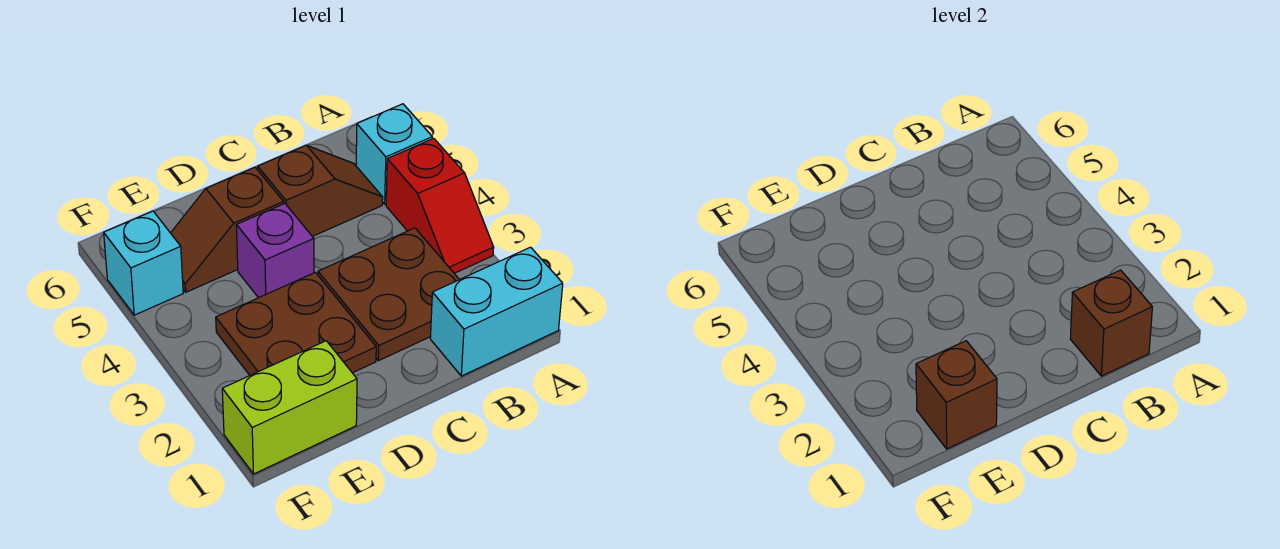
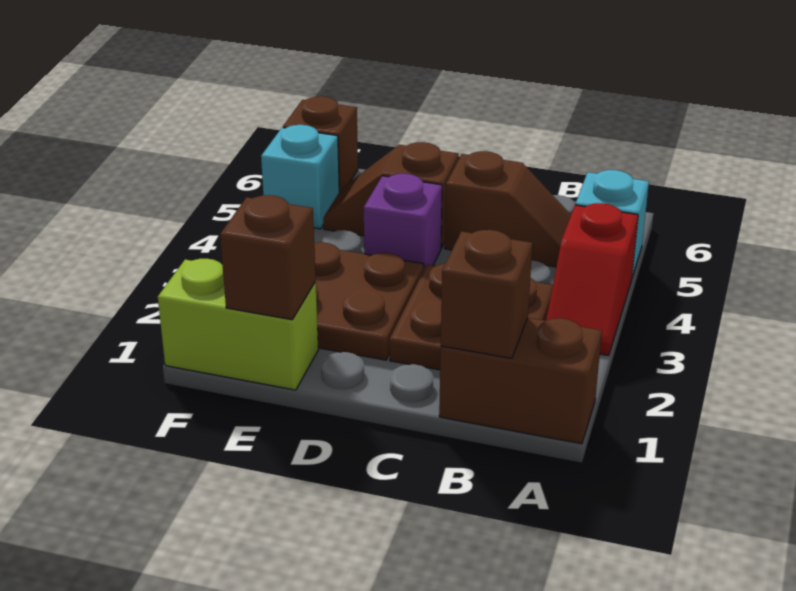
cyan brick A1:B1 level 1 -> brown brick A1:B1 level 1
none -> brown brick F6 level 1

